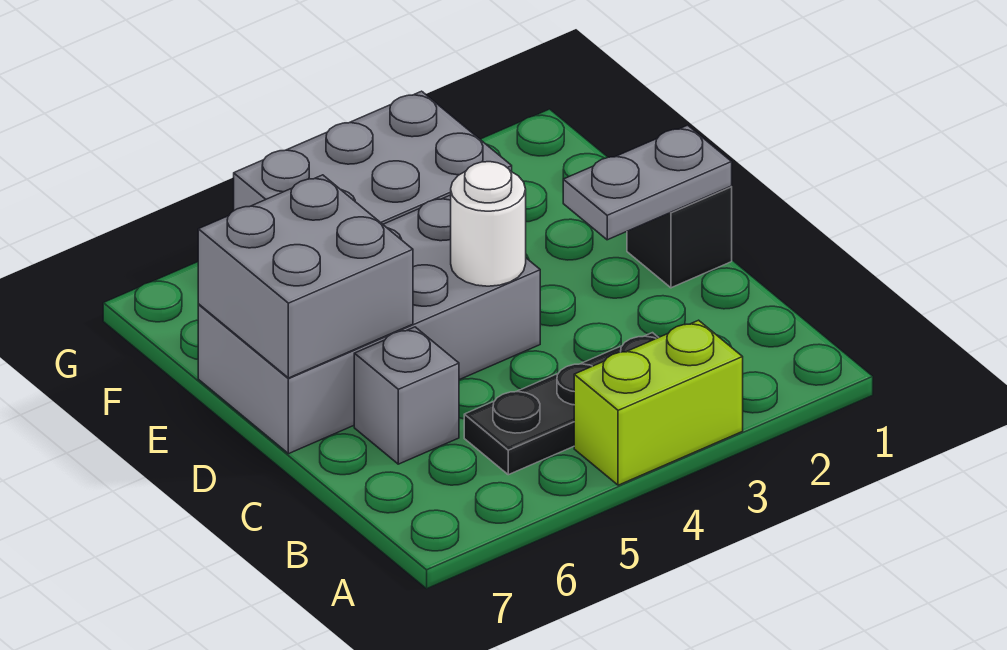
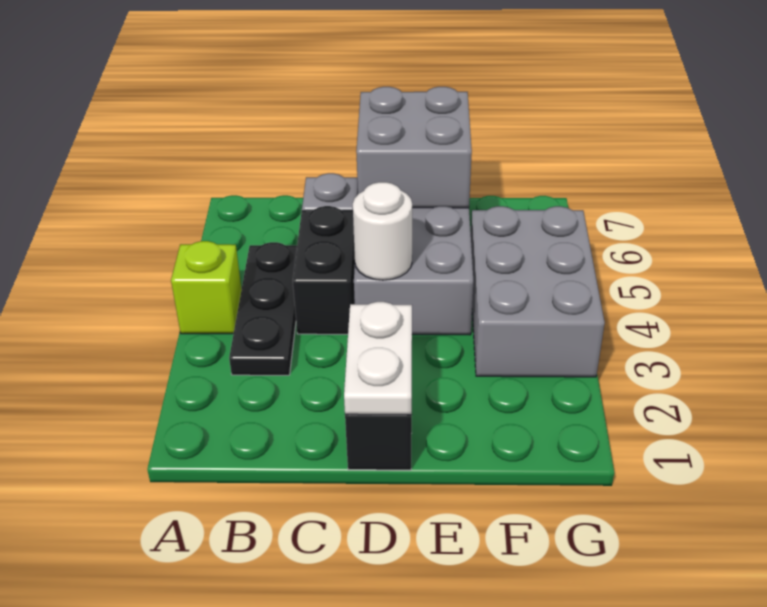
lime brick A3:A4 level 1 -> lime brick A4 level 1
none -> black brick C4:C5 level 1
grey plate D1:D2 level 2 -> white plate D1:D2 level 2

